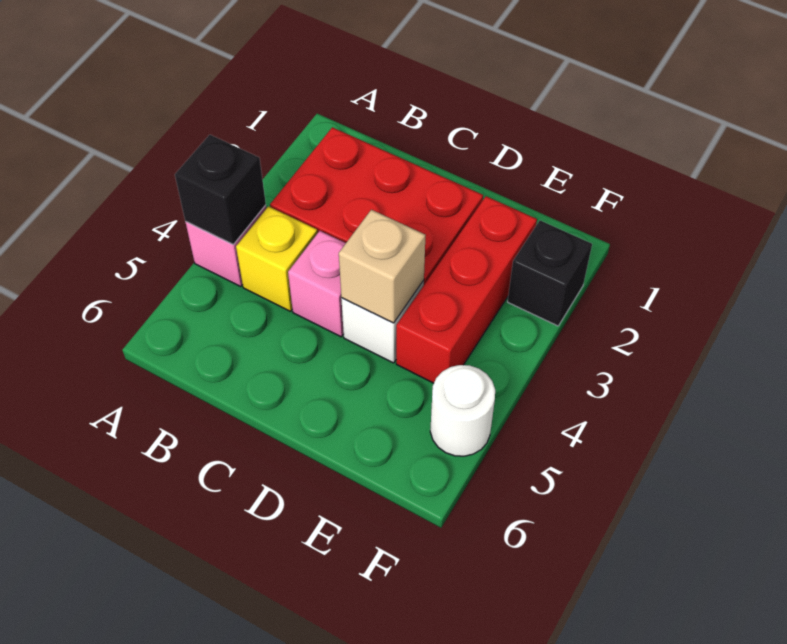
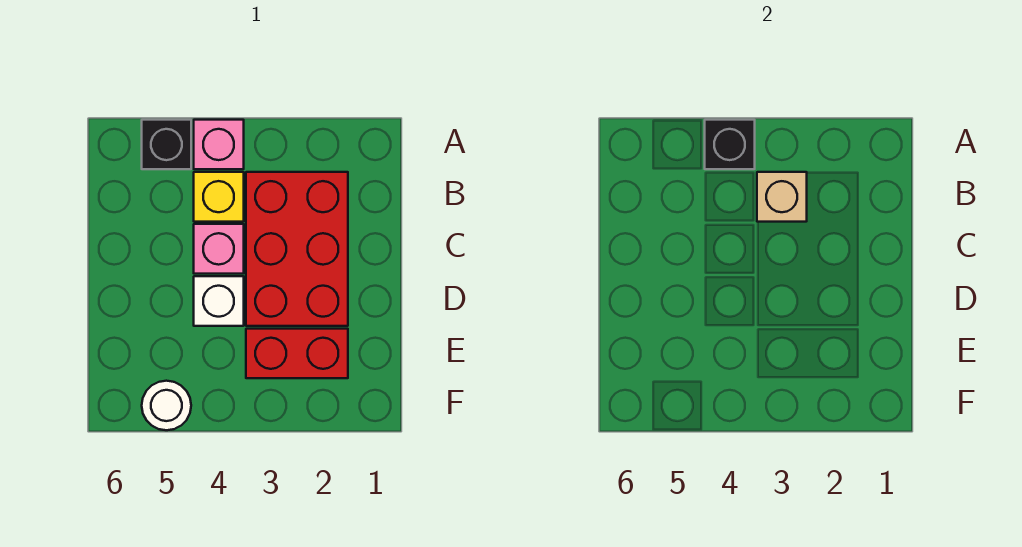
tan brick D4 level 2 -> tan brick B3 level 2
red brick E2:E4 level 1 -> red brick E2:E3 level 1
black brick F2 level 1 -> black brick A5 level 1

